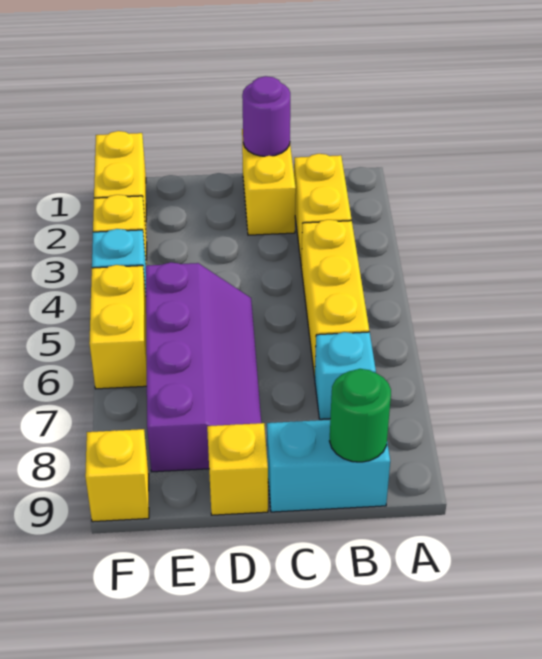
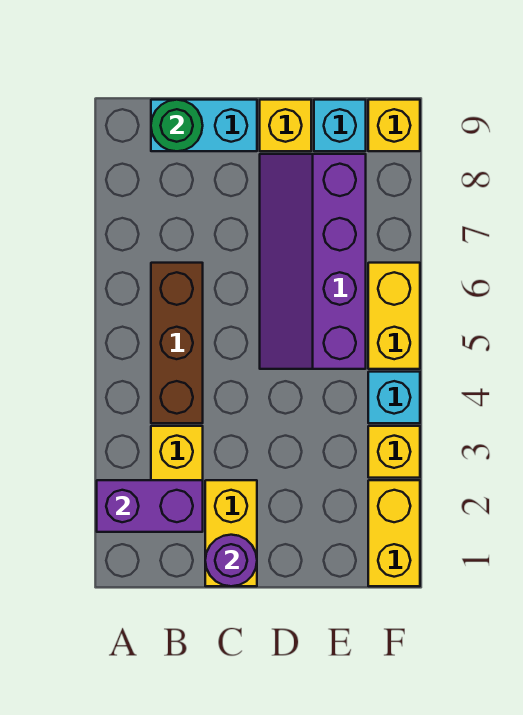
none -> purple brick A2:B2 level 2
yellow brick B4:B6 level 1 -> brown brick B4:B6 level 1
cyan brick B7 level 1 -> cyan brick E9 level 1

